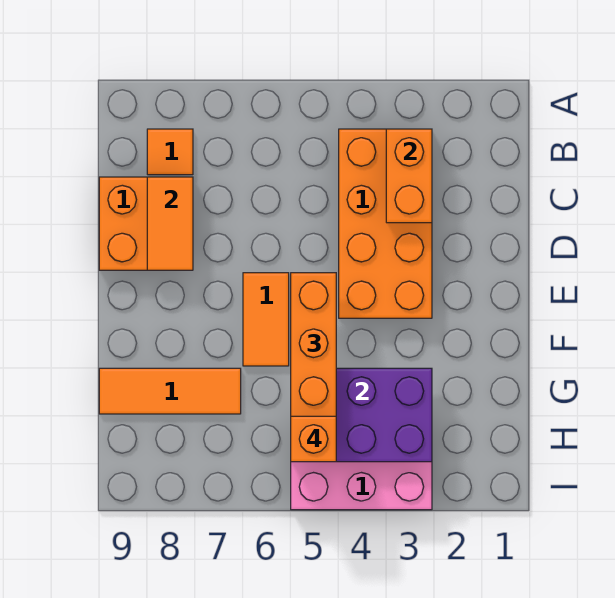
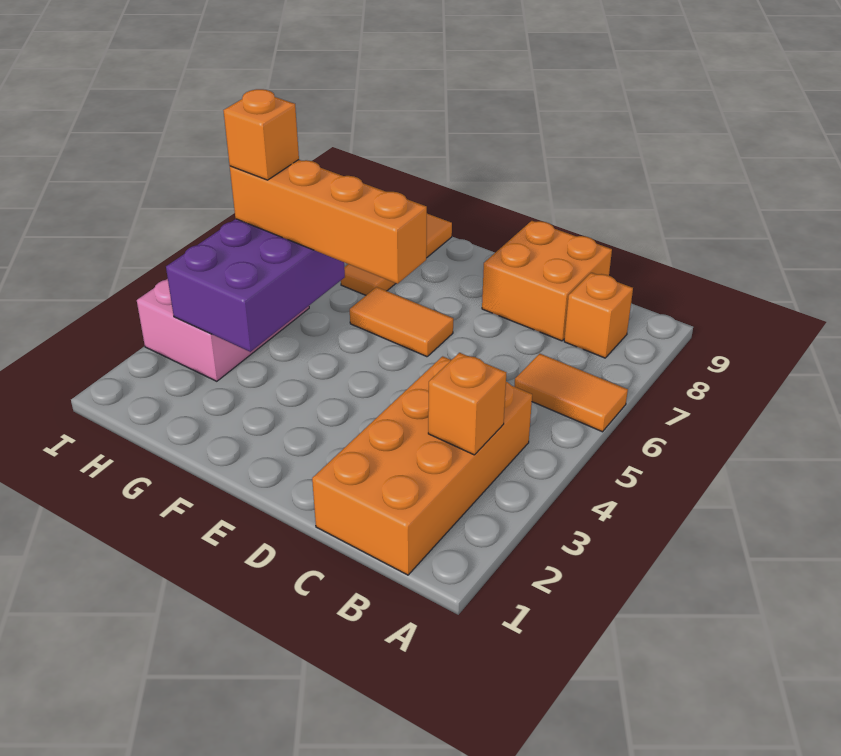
orange brick B3:E4 level 1 -> orange brick B1:C4 level 1
orange brick B3:C3 level 2 -> orange brick B3 level 2
orange tile B8 level 1 -> orange brick B8 level 1
orange tile C8:D8 level 2 -> orange tile A6:B6 level 1

